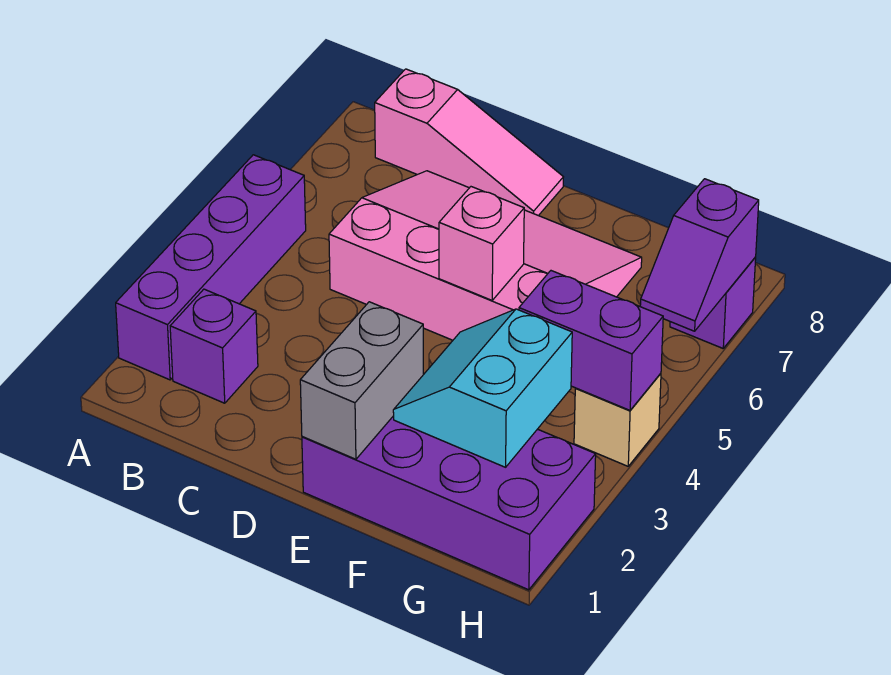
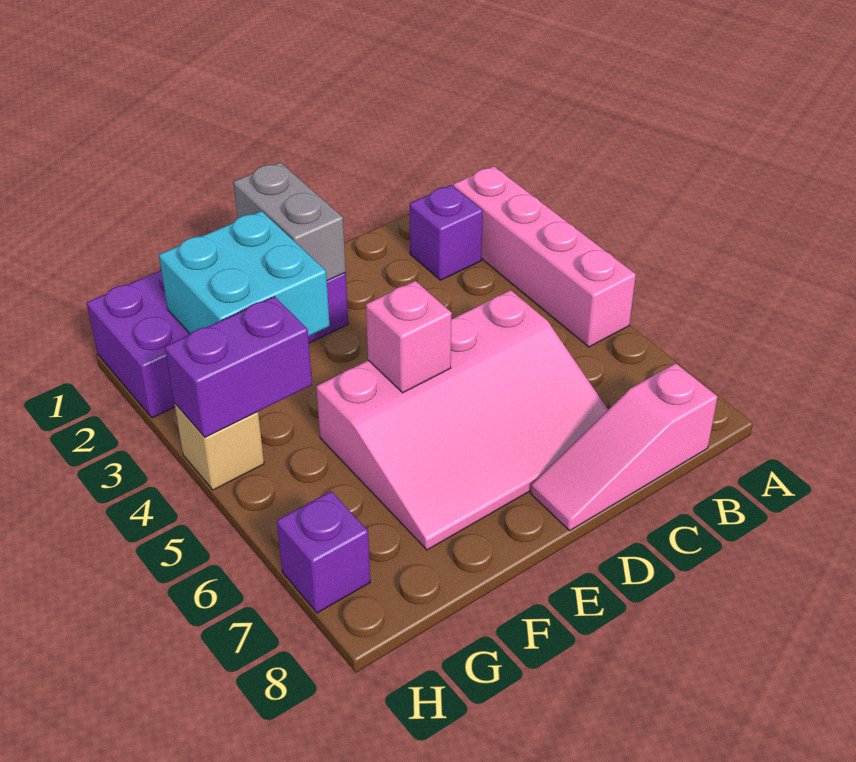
purple brick A2:A5 level 1 -> pink brick A2:A5 level 1
cyan slope F2:G3 level 2 top G -> cyan brick F2:G3 level 2
purple slope H6:H7 level 2 top 7 -> none

